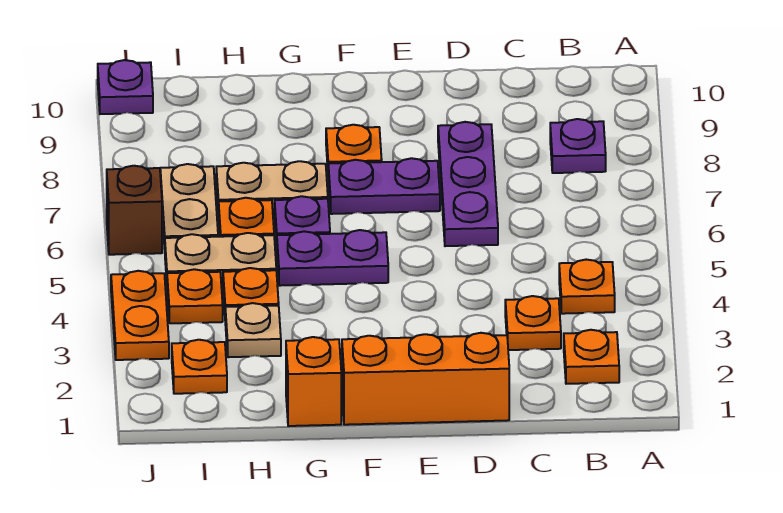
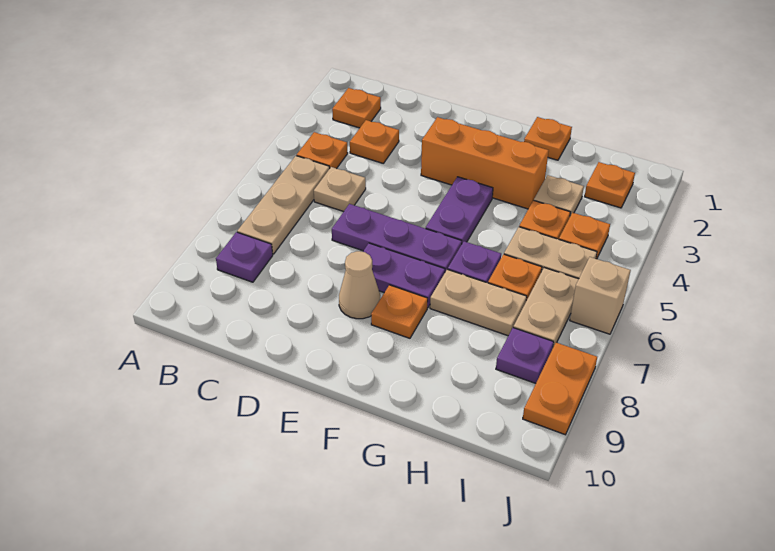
none -> tan plate B5:B7 level 1
none -> tan plate C5 level 1
orange brick D1:F1 level 1 -> orange brick E3:G3 level 1
purple plate D6:D8 level 1 -> purple plate D6:F6 level 1
none -> tan cone E8 level 1
purple plate F5:G5 level 1 -> purple plate F4:F5 level 1
orange brick G1 level 1 -> orange plate G1 level 1
orange plate J3:J4 level 1 -> orange plate J8:J9 level 1
brown brick J6 level 1 -> tan brick J6 level 1
purple plate J10 level 1 -> purple plate I8 level 1

